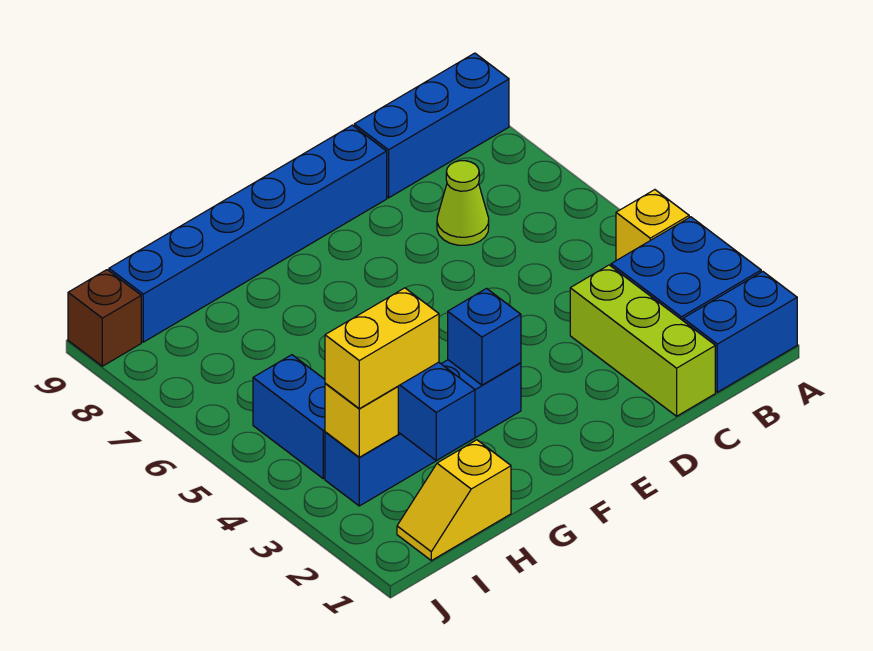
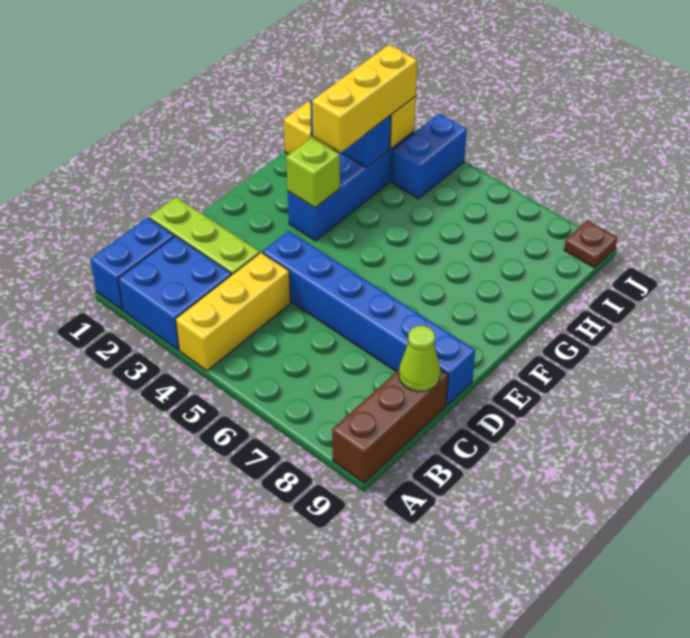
yellow brick A4 level 1 -> yellow brick A4:C4 level 1
blue brick A9:C9 level 1 -> brown brick A9:C9 level 1
lime cone C7 level 1 -> lime cone C9 level 2
blue brick D9:I9 level 1 -> blue brick D4:D9 level 1
blue brick F3 level 2 -> lime brick F3 level 2
yellow brick H3:I3 level 3 -> yellow brick G3:I3 level 3
blue brick I4:I5 level 1 -> blue brick I4:J4 level 1
brown brick J9 level 1 -> brown plate J9 level 1

